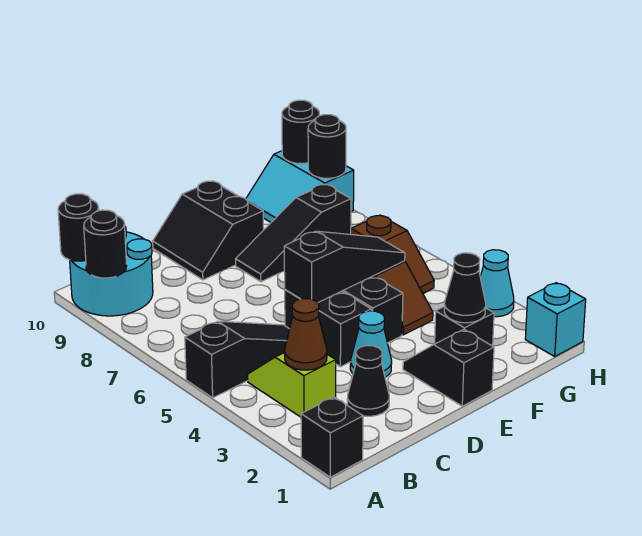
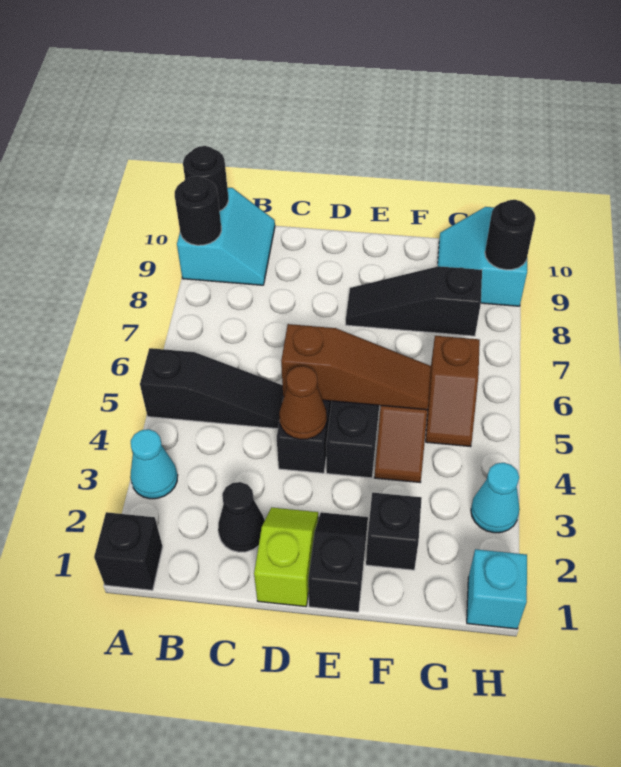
cyan round brick A9:B10 level 1 -> cyan slope A9:B10 level 1 top A
lime slope B3:B4 level 1 top 3 -> lime slope D1:D2 level 1 top 1
brown cone B3 level 2 -> brown cone D4 level 2
cyan cone D3 level 1 -> cyan cone A3 level 1
black slope D5:F5 level 2 top D -> brown slope D5:F5 level 2 top D
black slope D9:E10 level 1 top E -> none
black cone F2 level 2 -> none
black round brick H10 level 2 -> none

